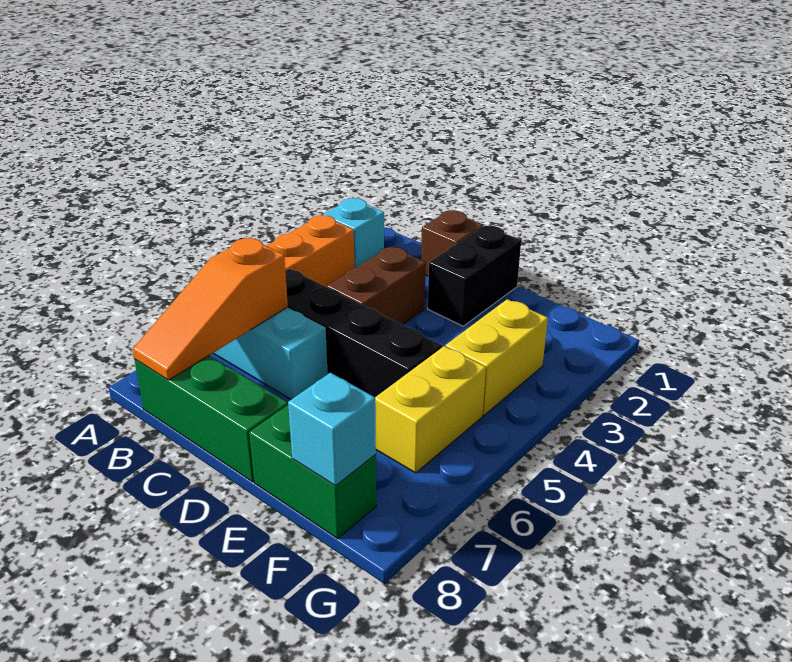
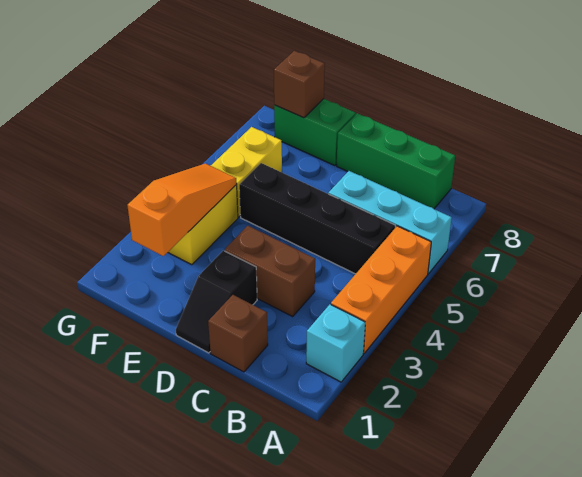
orange slope B6:B8 level 2 top 6 -> orange slope F2:F4 level 2 top 2
brown brick C3:C4 level 1 -> brown brick C3:D3 level 1
black brick D1:D2 level 1 -> black slope D1:D2 level 1 top 2
cyan brick F8 level 2 -> brown brick F8 level 2

